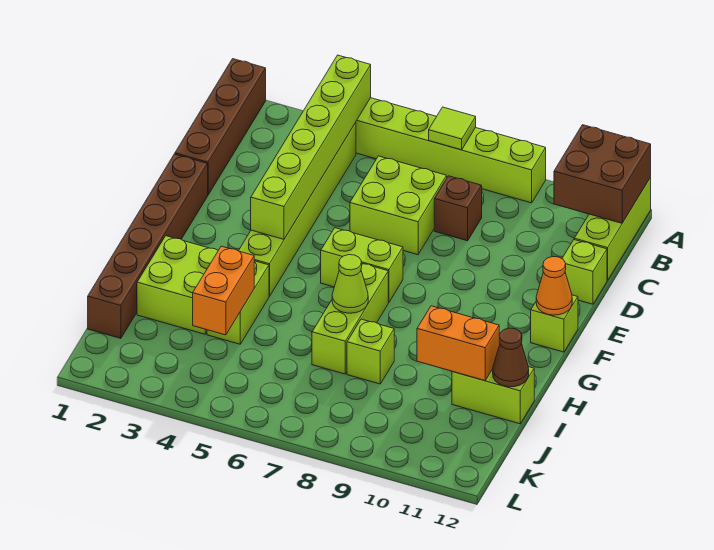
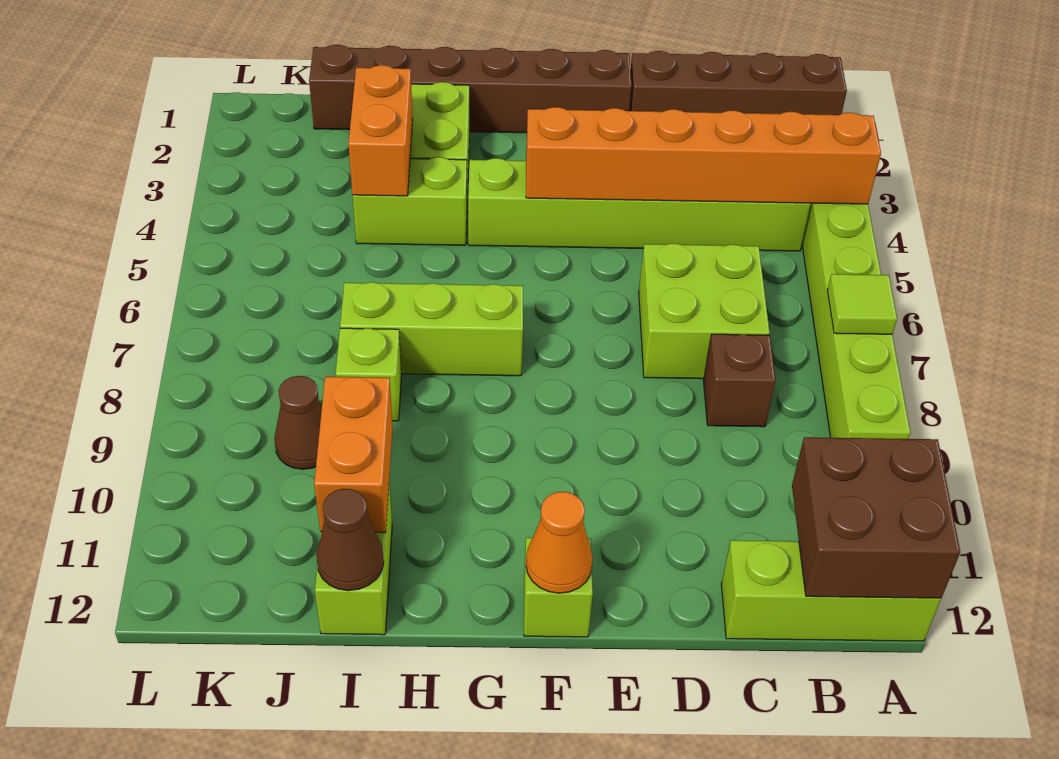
lime brick A4:F4 level 2 -> orange brick A4:F4 level 2
lime brick D12 level 1 -> none
lime brick F6:F7 level 1 -> none
lime cone H7 level 2 -> none
orange brick I4:J4 level 2 -> orange brick I3:I4 level 2
none -> brown cone J9 level 1

